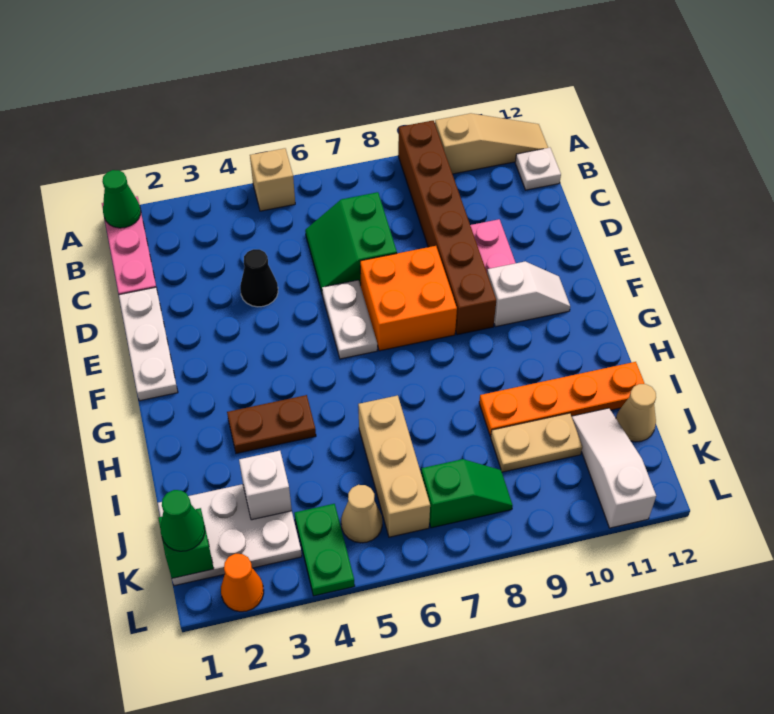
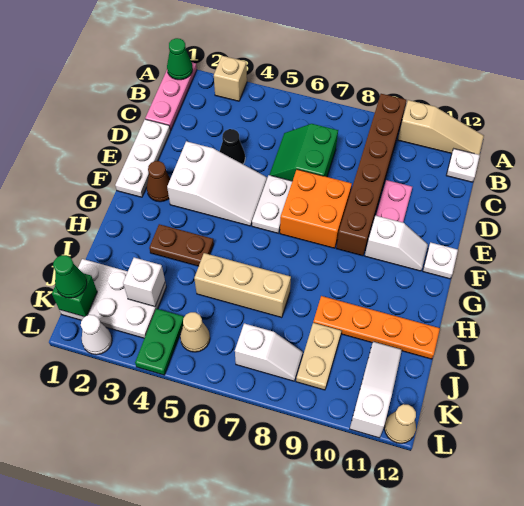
tan brick A5 level 1 -> tan brick A3 level 1
none -> white slope E3:F5 level 1 top 3
none -> brown cone F2 level 1
none -> white plate F12 level 1
tan brick I6:K6 level 1 -> tan brick I5:I7 level 1
tan plate J9:J10 level 1 -> tan plate J9:K9 level 1
tan cone J12 level 1 -> tan cone L12 level 1
green slope K7:K8 level 1 top 7 -> white slope K7:K8 level 1 top 7
orange cone L2 level 1 -> white cone L2 level 1

